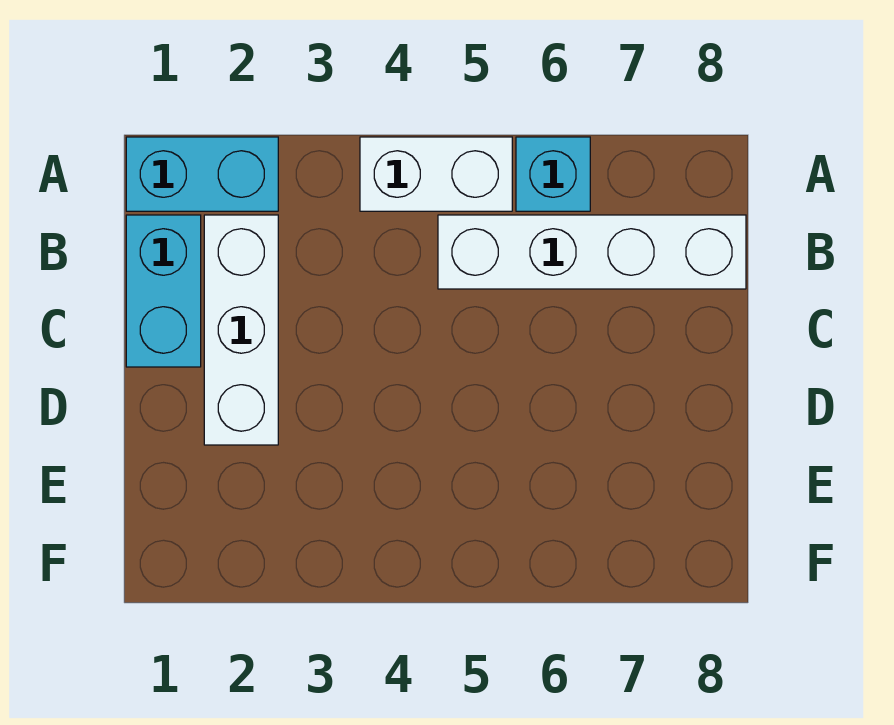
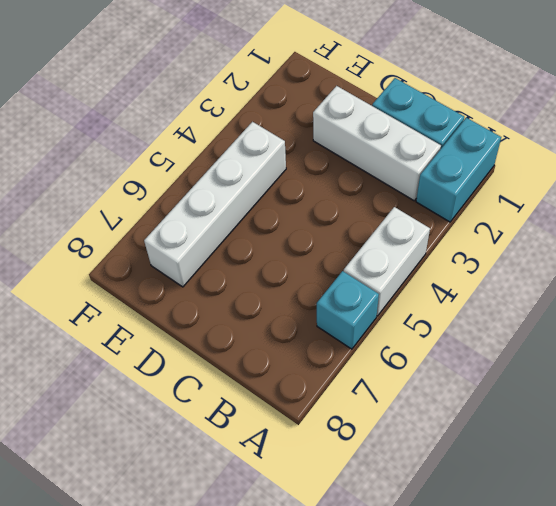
white brick B5:B8 level 1 -> white brick E4:E7 level 1

